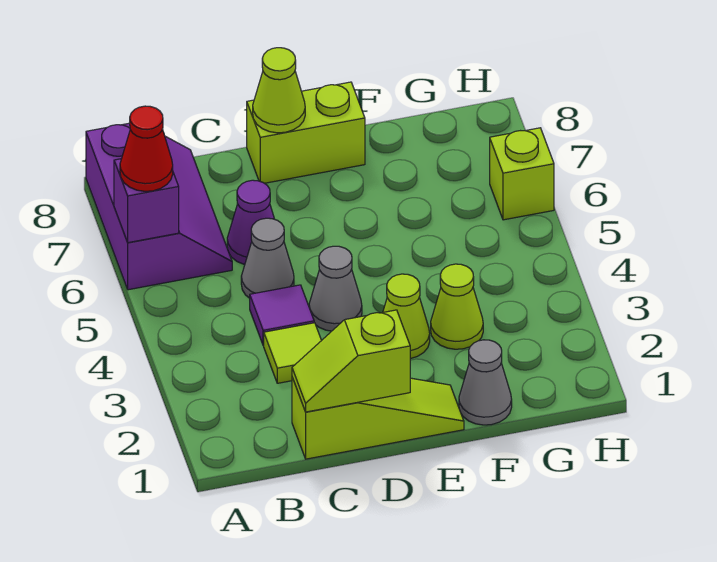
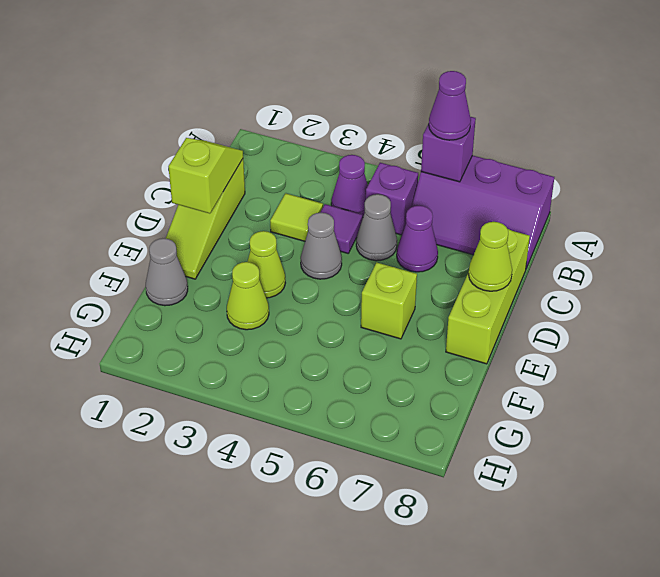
red cone A6 level 3 -> purple cone A6 level 3
none -> purple cone B4 level 1
none -> purple brick B5 level 1
lime brick D8:E8 level 1 -> lime brick C8:E8 level 1
lime brick H6 level 1 -> lime brick E6 level 1

